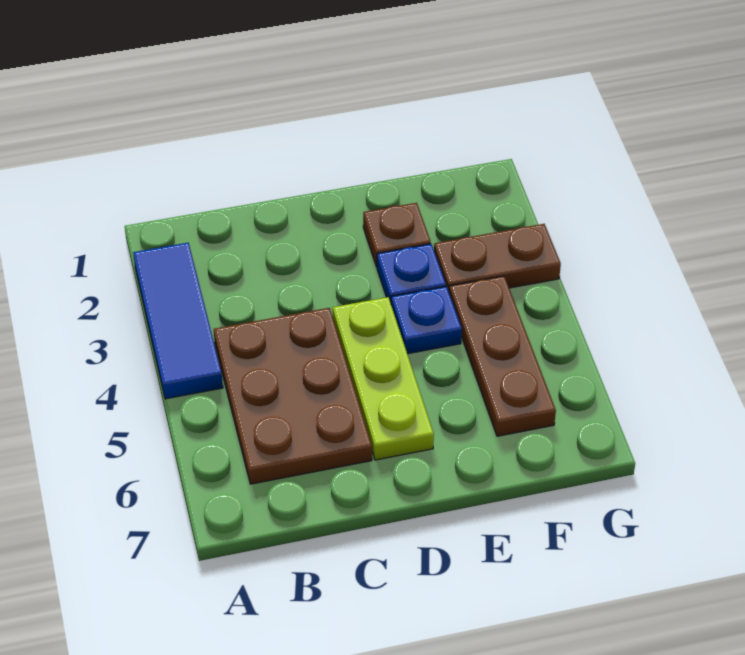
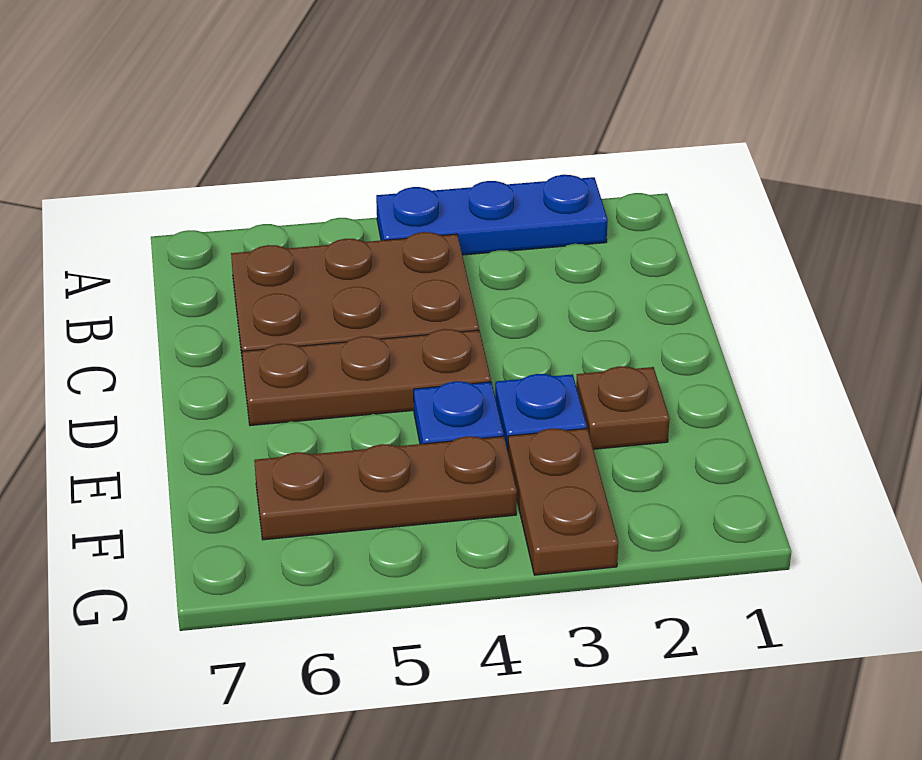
blue tile A2:A4 level 1 -> blue plate A2:A4 level 1
lime plate D4:D6 level 1 -> brown plate D4:D6 level 1

